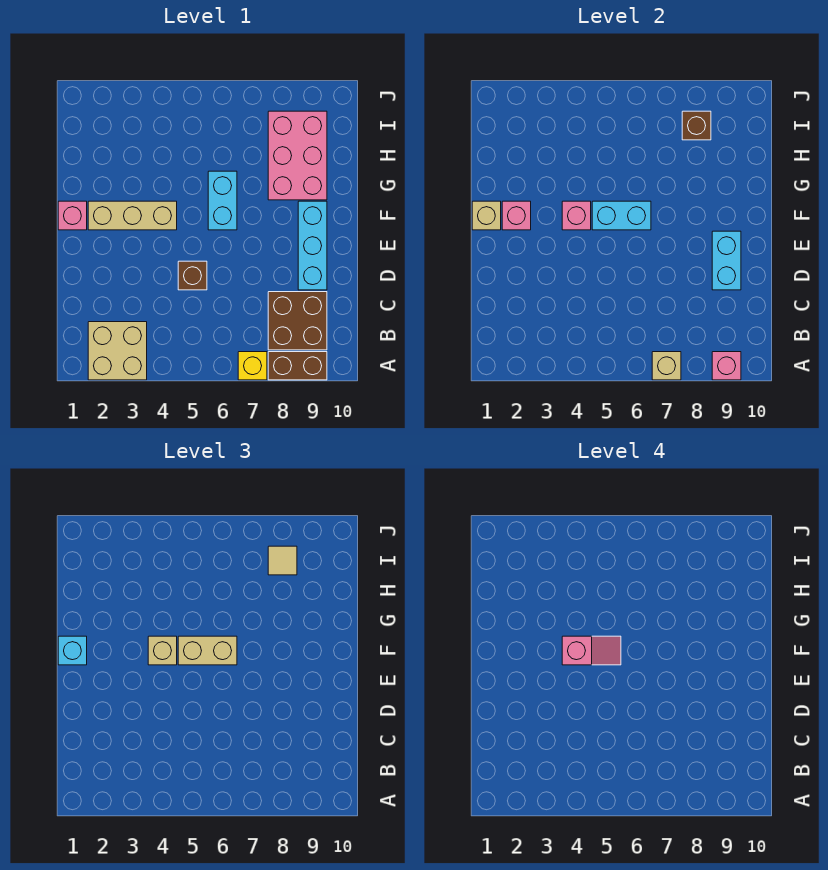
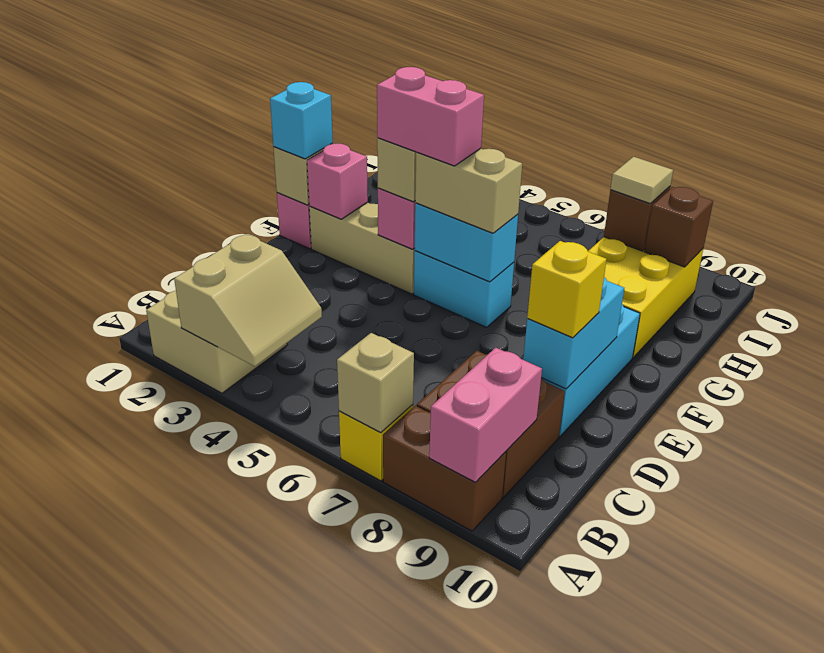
none -> tan slope A3:B4 level 2 top 3
pink brick A9 level 2 -> pink brick A9:B9 level 2
brown brick D5 level 1 -> brown brick I9 level 2
none -> yellow brick D9 level 3
pink slope F4:F5 level 4 top 4 -> pink brick F4:F5 level 4
cyan brick F6:G6 level 1 -> cyan brick F5:F6 level 1
pink brick G8:I9 level 1 -> yellow brick G8:I9 level 1

